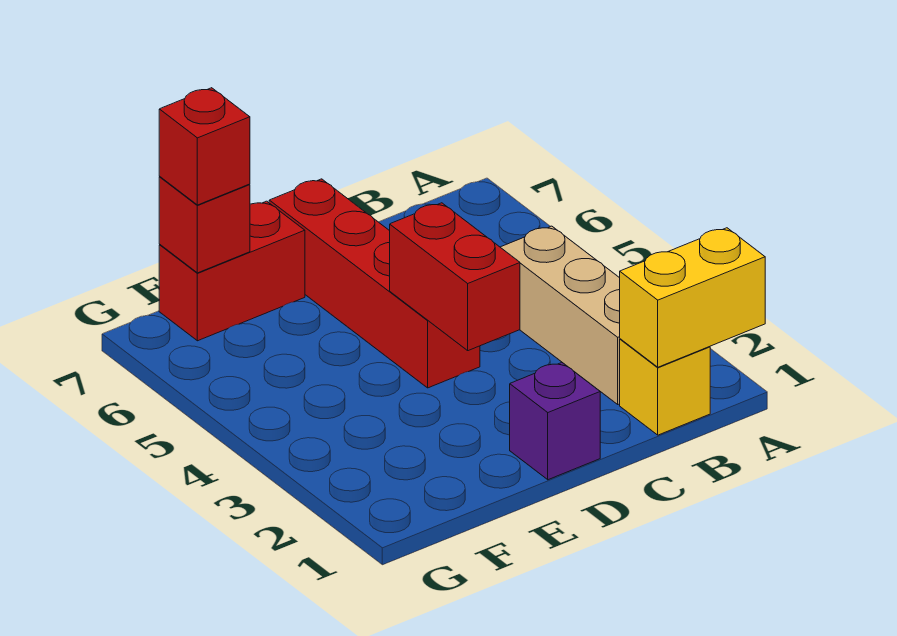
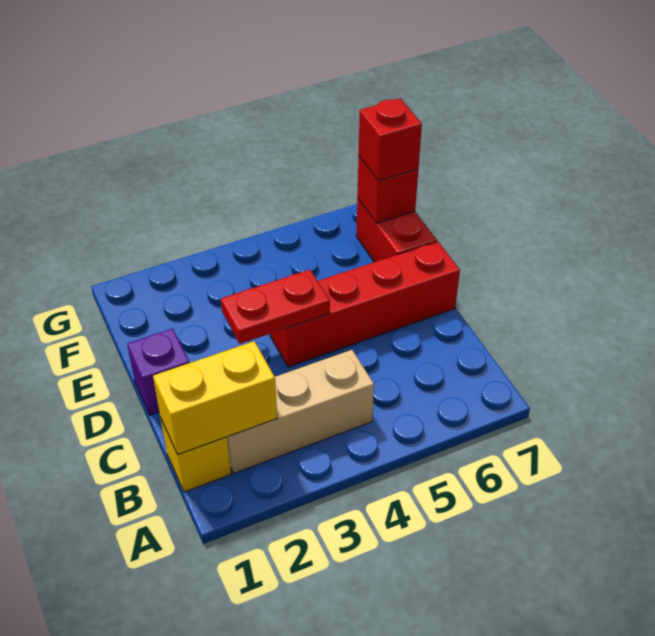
yellow brick A1:B1 level 2 -> yellow brick B1:B2 level 2
red brick D3:D4 level 2 -> red plate D3:D4 level 2

